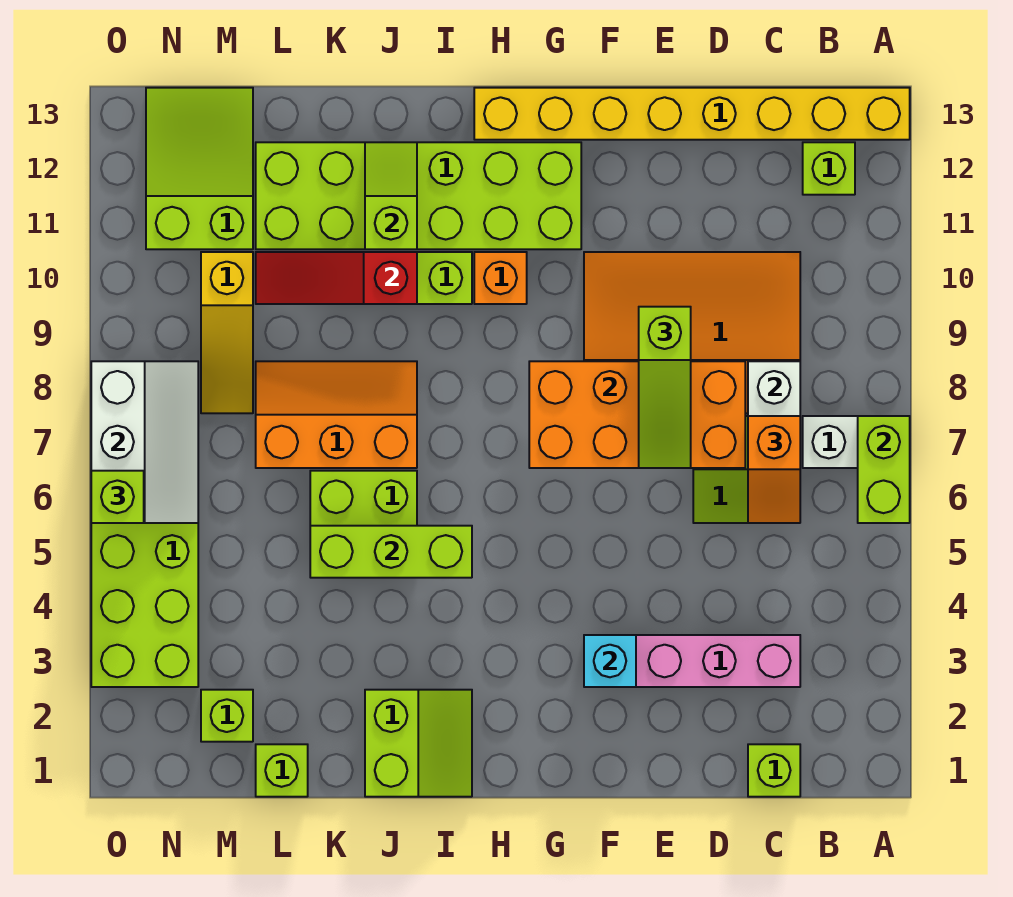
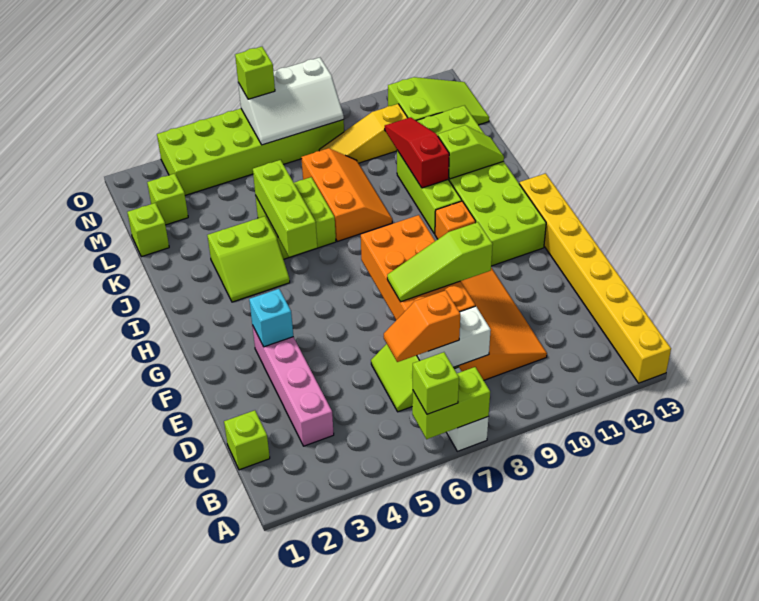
lime brick B12 level 1 -> lime brick A6 level 3
lime slope I1:J2 level 1 top J -> lime slope I3:J4 level 1 top J

